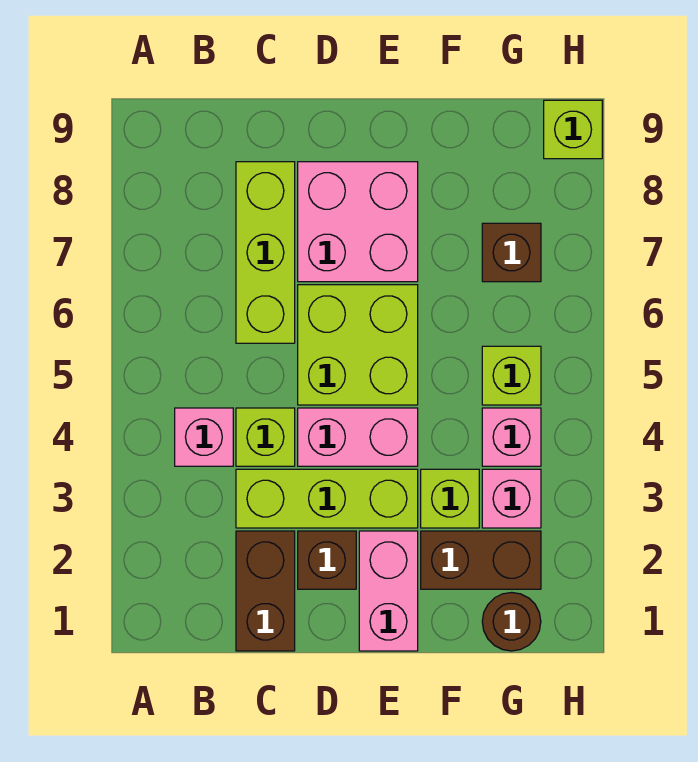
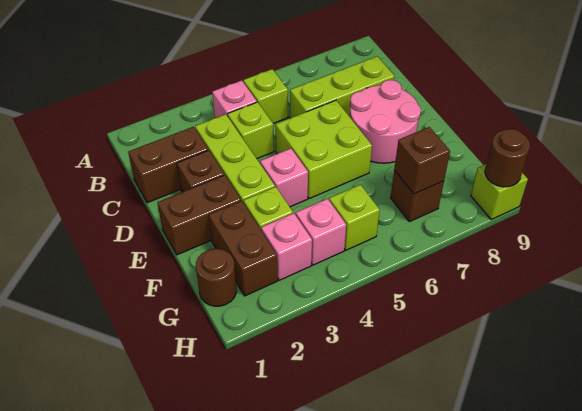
none -> lime brick B5 level 1
pink brick D4:E4 level 1 -> pink brick E4 level 1
pink brick D7:E8 level 1 -> pink round brick D7:E8 level 1
pink brick E1:E2 level 1 -> brown brick E1:E2 level 1
none -> brown brick G7 level 2
none -> brown round brick H9 level 2

